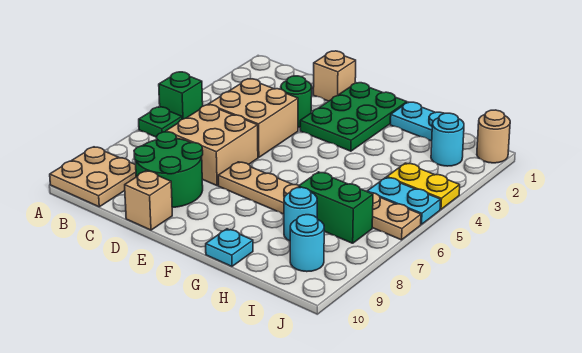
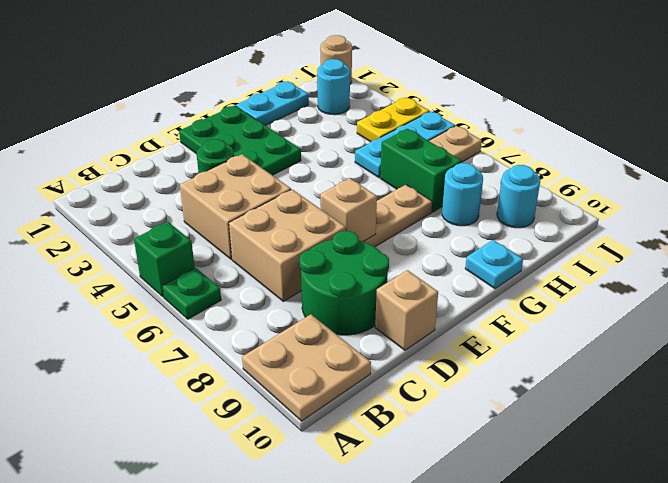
tan brick D1 level 1 -> tan brick E7 level 2
green brick H7:I7 level 1 -> green brick H6:H7 level 1
cyan plate I5:J5 level 1 -> cyan plate H5:J5 level 1

